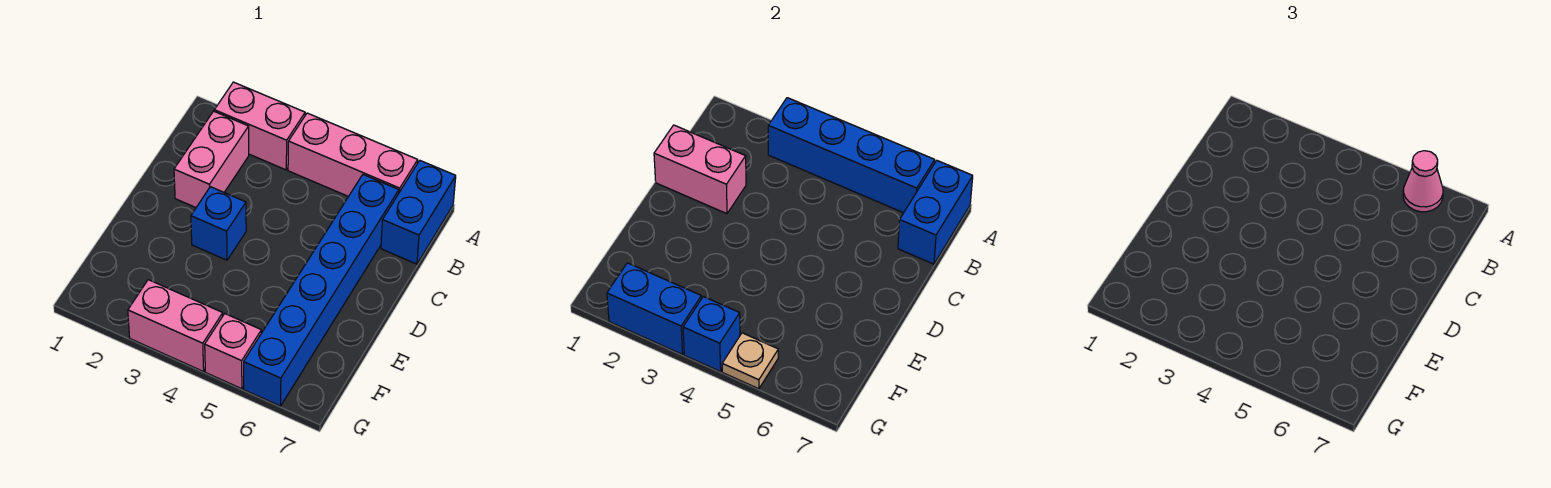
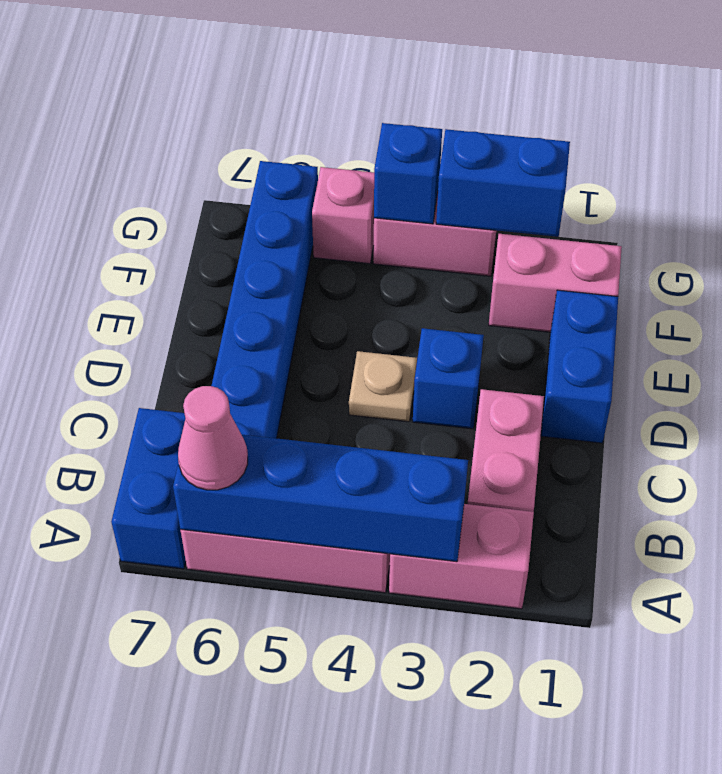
blue brick A7:B7 level 2 -> blue brick D1:E1 level 1
pink brick C1:C2 level 2 -> pink brick F1:F2 level 1
tan plate G5 level 2 -> tan plate D4 level 1

